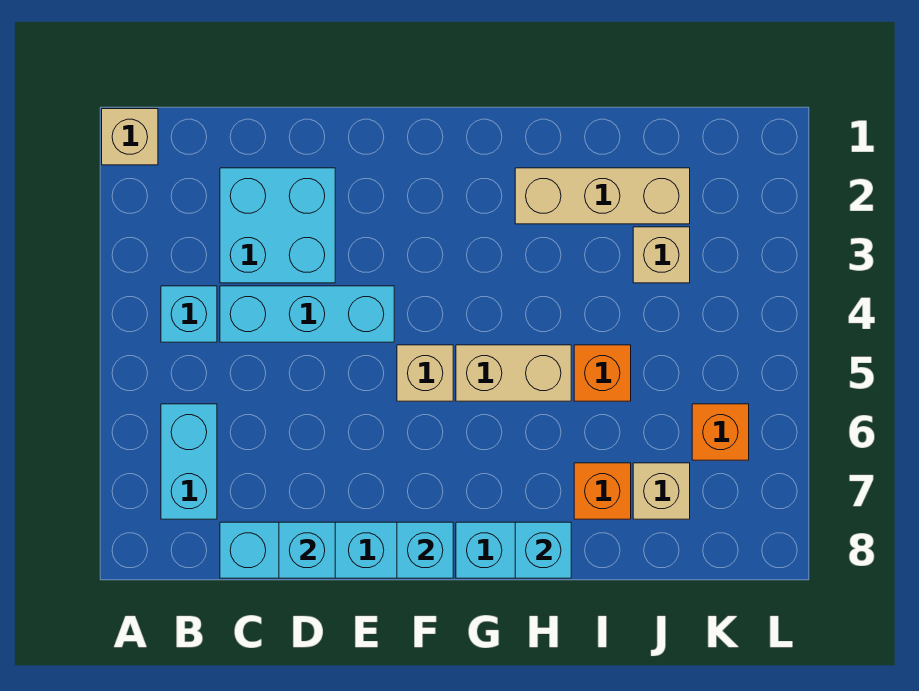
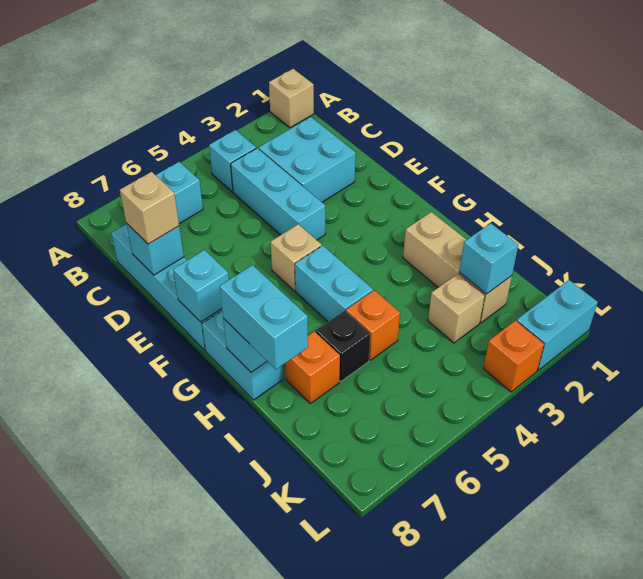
tan brick G5:H5 level 1 -> cyan brick G5:H5 level 1
none -> cyan brick H8:I8 level 3
none -> black brick I6 level 1
none -> cyan brick J2 level 2
tan brick J7 level 1 -> tan brick D8 level 3
orange brick K6 level 1 -> orange brick L3 level 1
none -> cyan brick L1:L2 level 1

